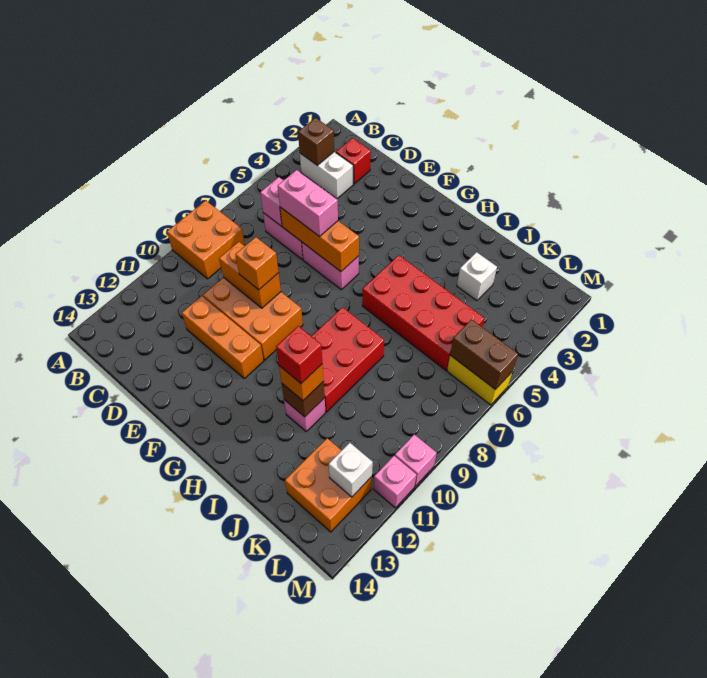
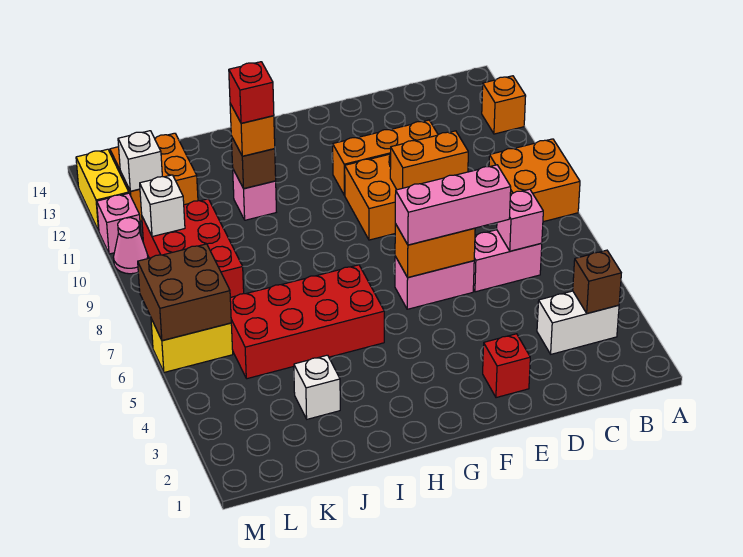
red brick C2 level 1 -> red brick E2 level 1
orange brick D6:F6 level 2 -> orange brick E6:F6 level 2
pink brick D6:E6 level 3 -> pink brick D6:F6 level 3
orange brick E9 level 3 -> orange brick A12 level 1
red brick H8:I10 level 1 -> red brick K8:L10 level 1
brown brick L6:M6 level 2 -> brown brick L6:M7 level 2
none -> white brick L10 level 2
pink brick M10 level 1 -> pink cone M10 level 1
none -> yellow brick M12:M13 level 1

